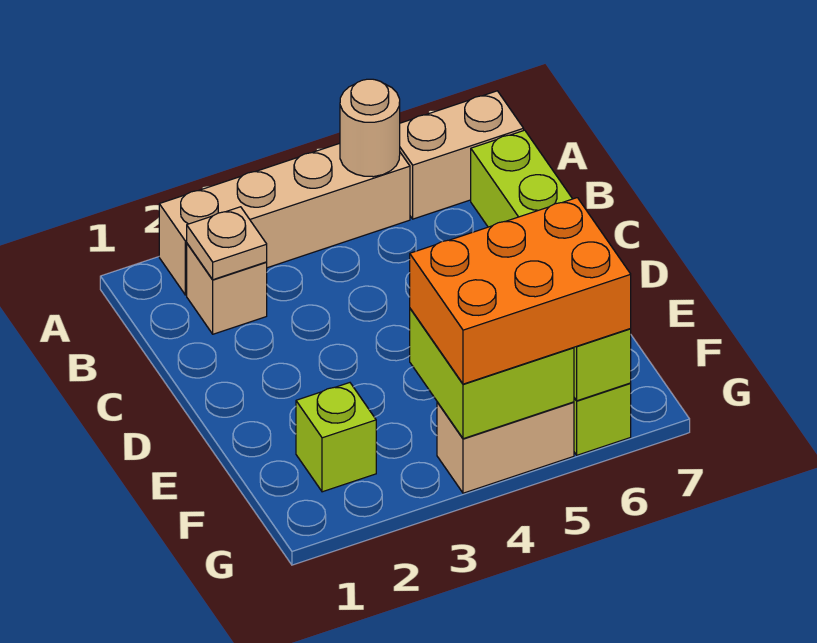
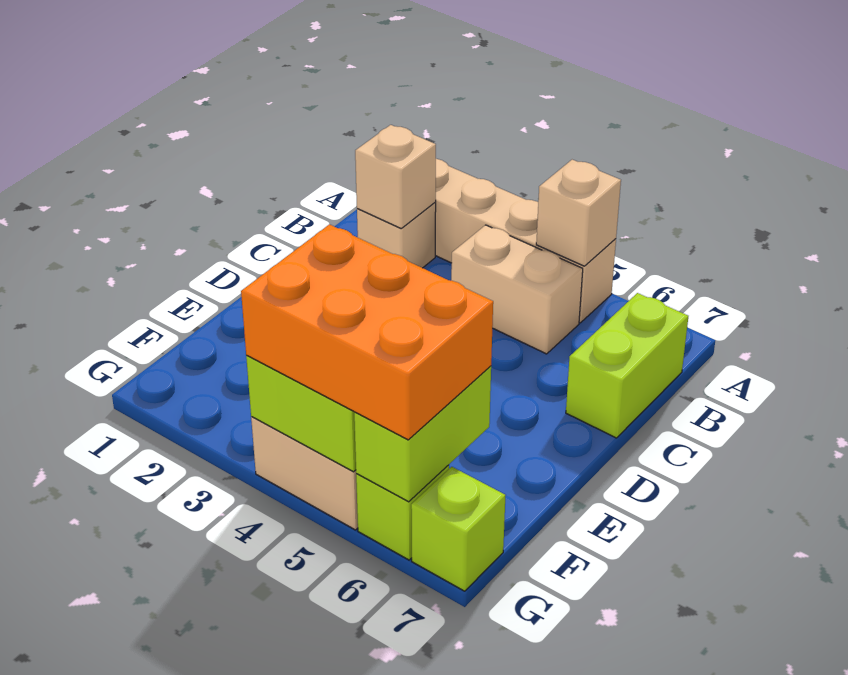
tan round brick A5 level 2 -> tan brick A5 level 2
tan brick A6:A7 level 1 -> tan brick B4:B5 level 1
tan plate B2 level 2 -> tan brick B2 level 2
lime brick F2 level 1 -> lime brick G7 level 1

